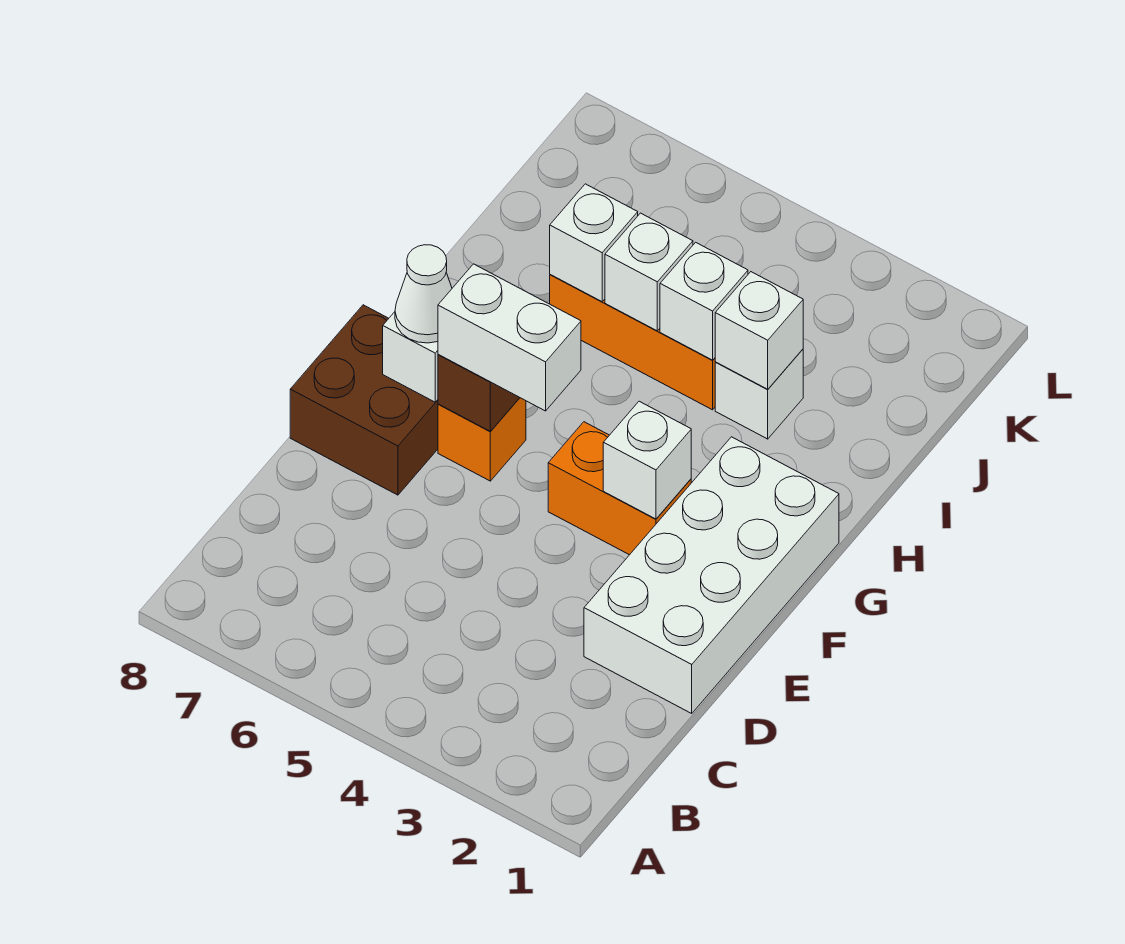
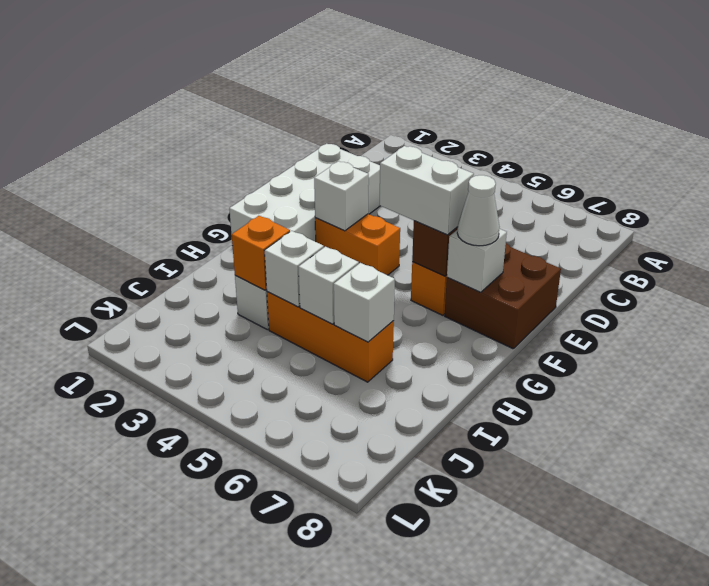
white brick I3 level 2 -> orange brick I3 level 2

